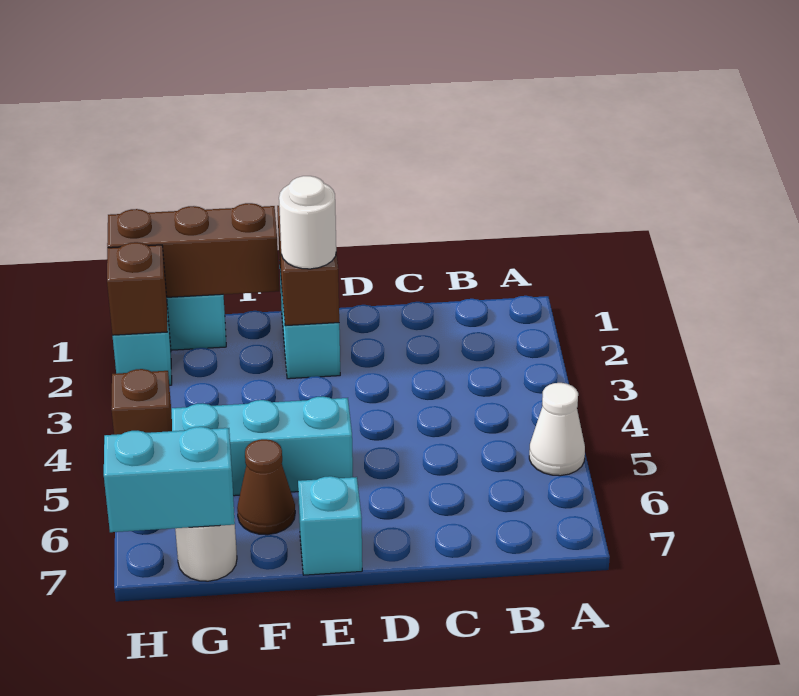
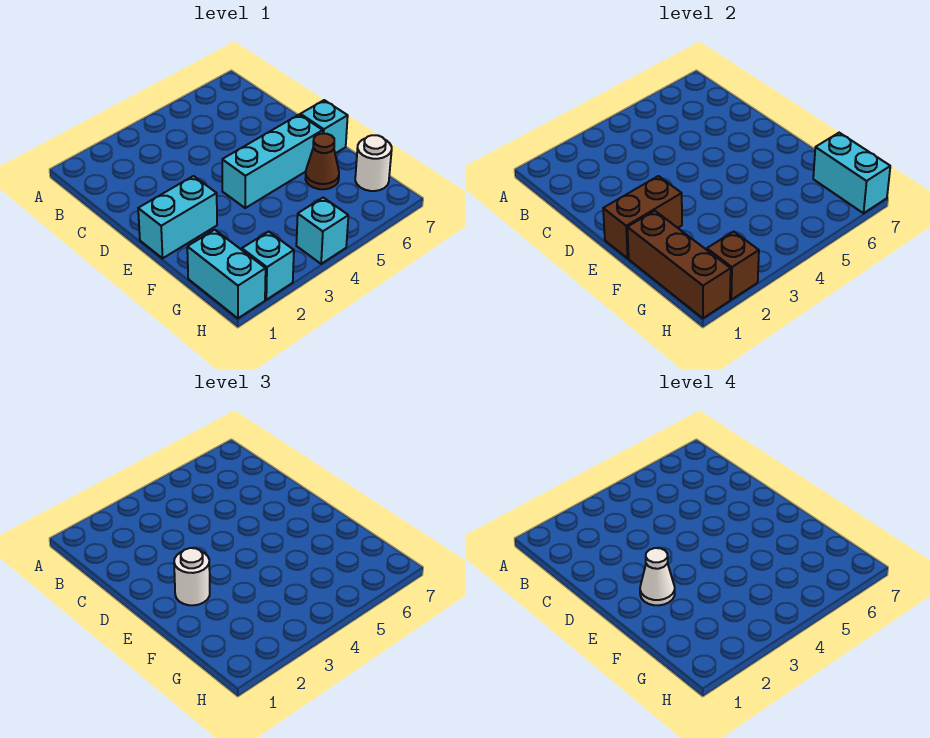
white cone A5 level 1 -> white cone E2 level 4
cyan brick E5:G5 level 1 -> cyan brick E4:E6 level 1
brown brick H4 level 1 -> cyan brick H4 level 1

